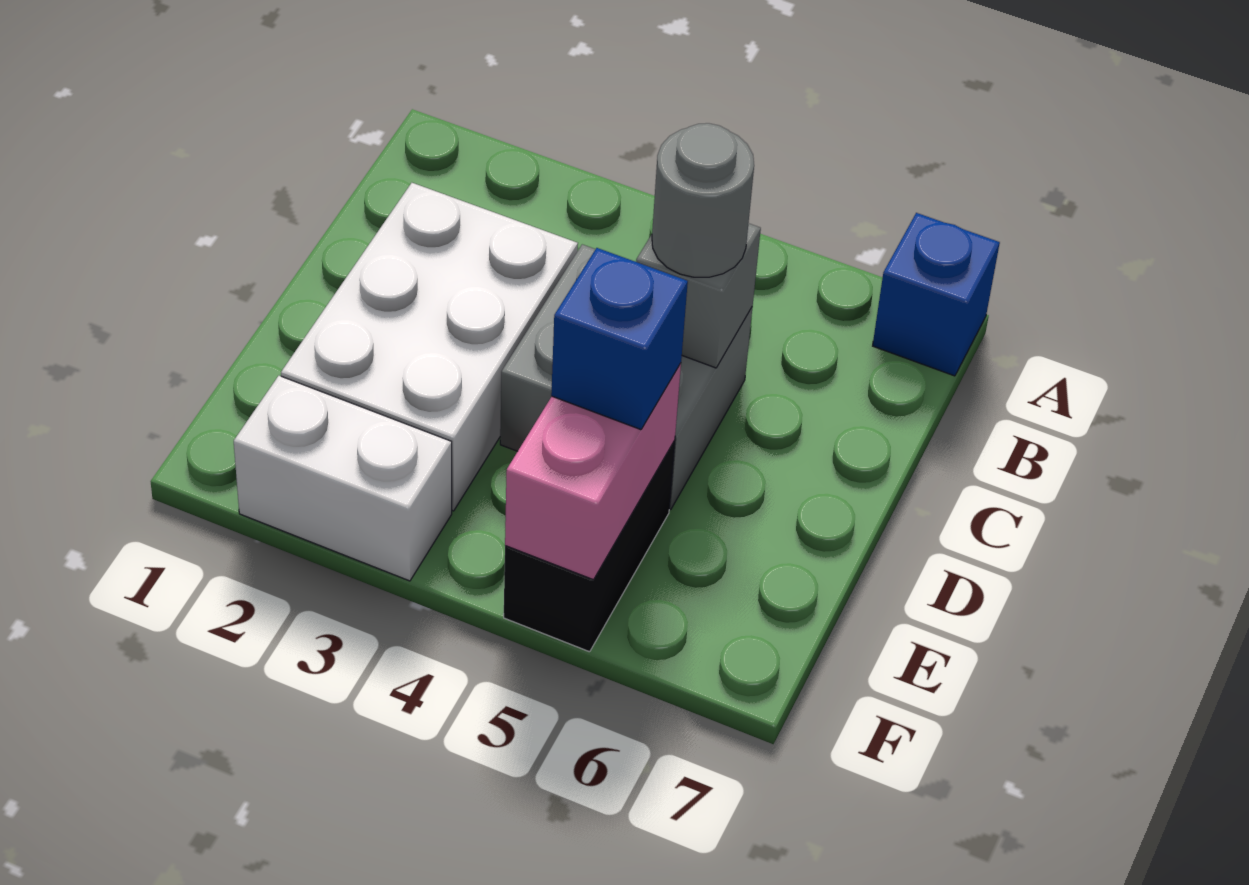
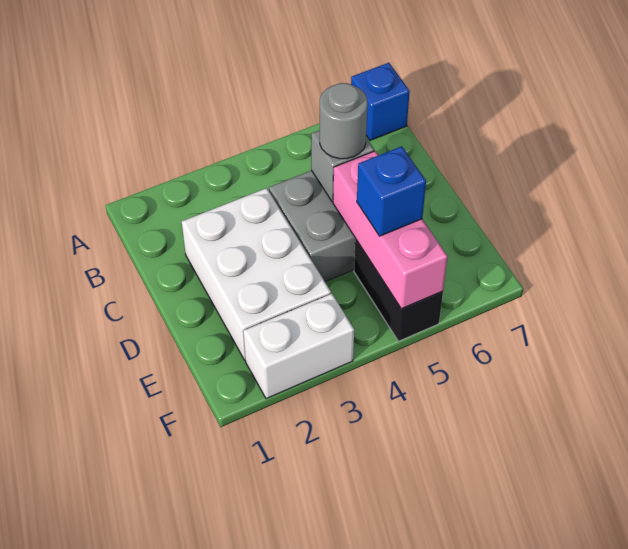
pink brick E5:F5 level 2 -> pink brick D5:F5 level 2

